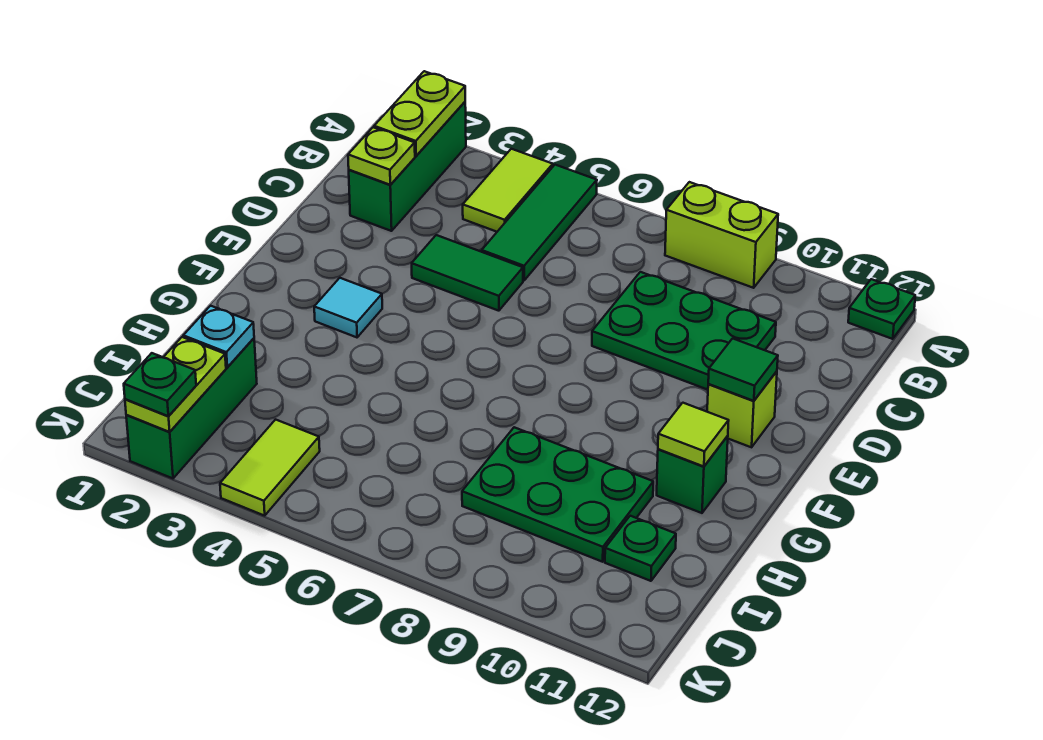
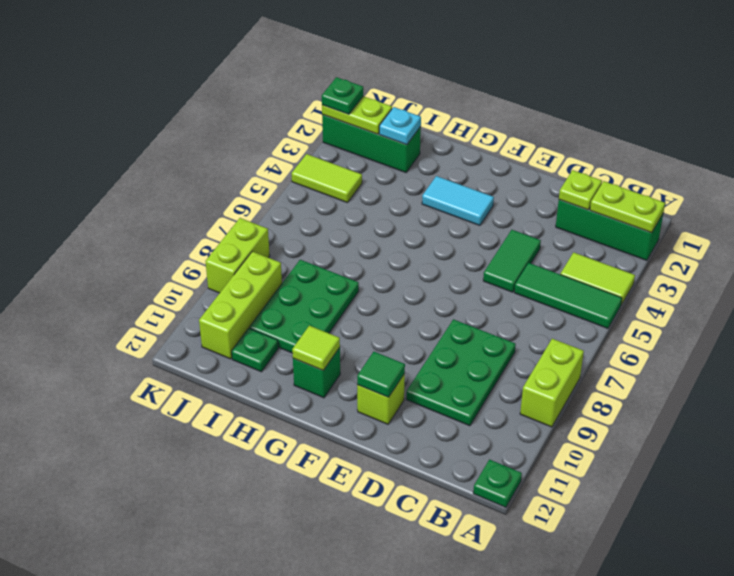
cyan tile F3 level 1 -> cyan tile F3:G3 level 1
none -> lime brick J9:J11 level 1
none -> lime brick K8:K9 level 1

